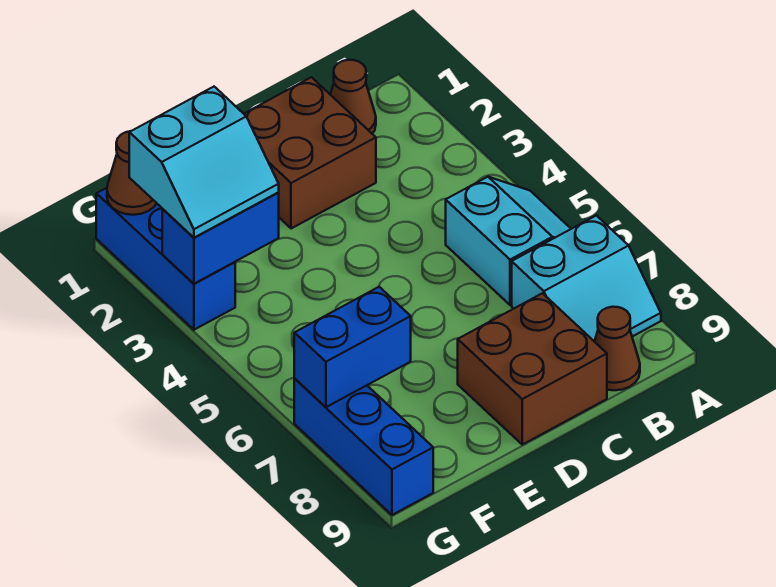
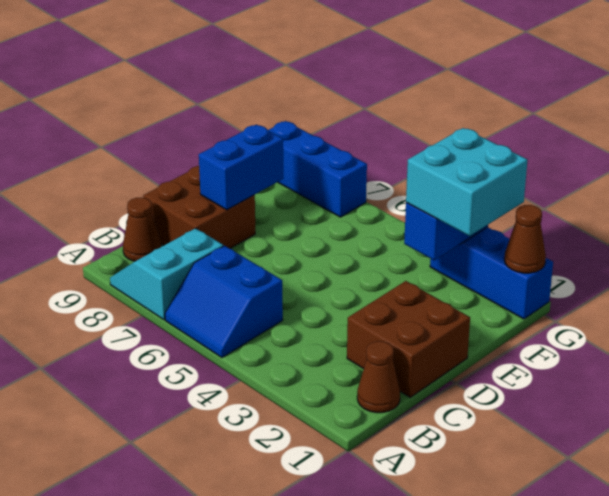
cyan slope A5:B6 level 1 top B -> blue slope A5:B6 level 1 top B
cyan slope F2:G3 level 3 top 2 -> cyan brick F2:G3 level 3
blue brick F7:G7 level 2 -> blue brick D8:E8 level 2

